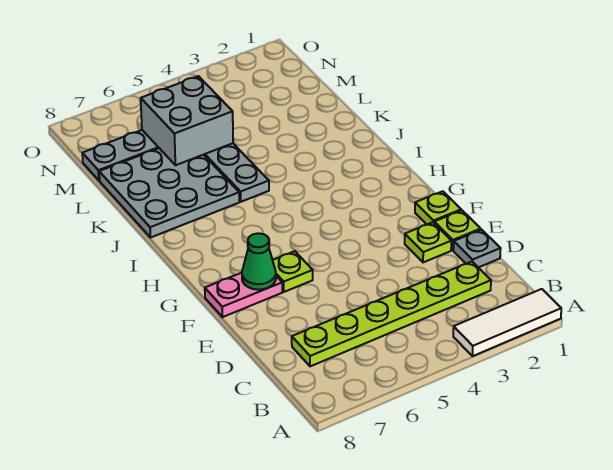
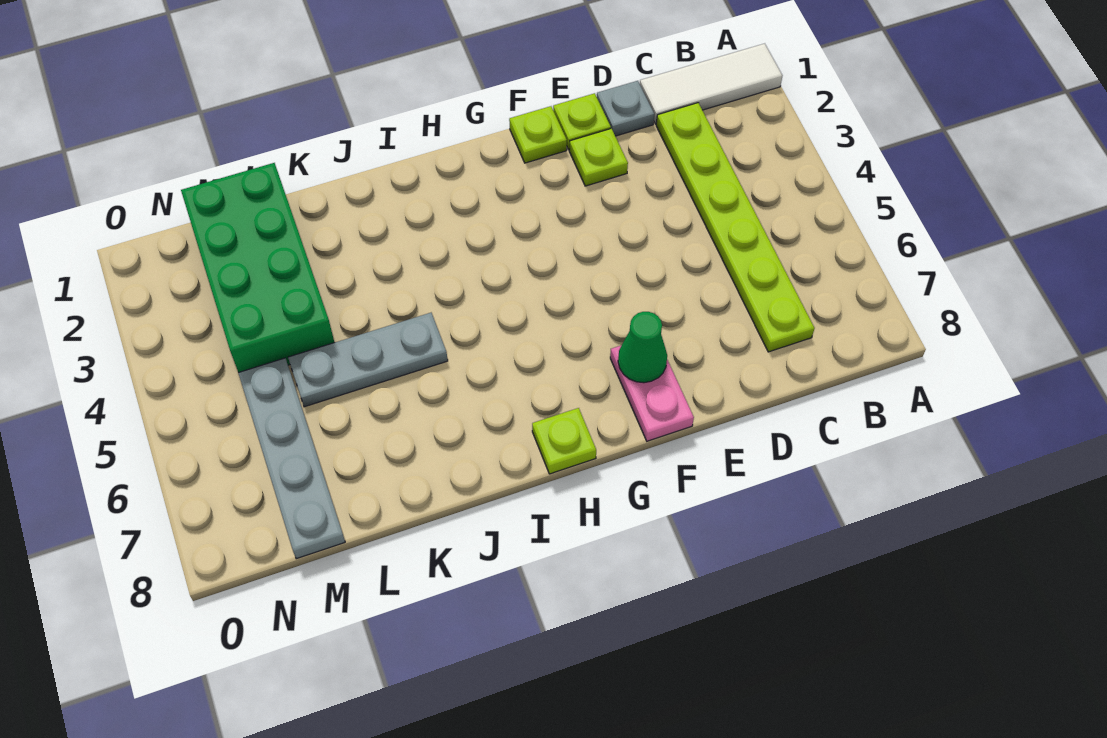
white tile A1:A3 level 1 -> white tile A1:C1 level 1
lime plate F6 level 1 -> lime plate H8 level 1
grey plate J6:L8 level 1 -> none
none -> green brick L1:M4 level 1
grey brick L5:M6 level 2 -> none

